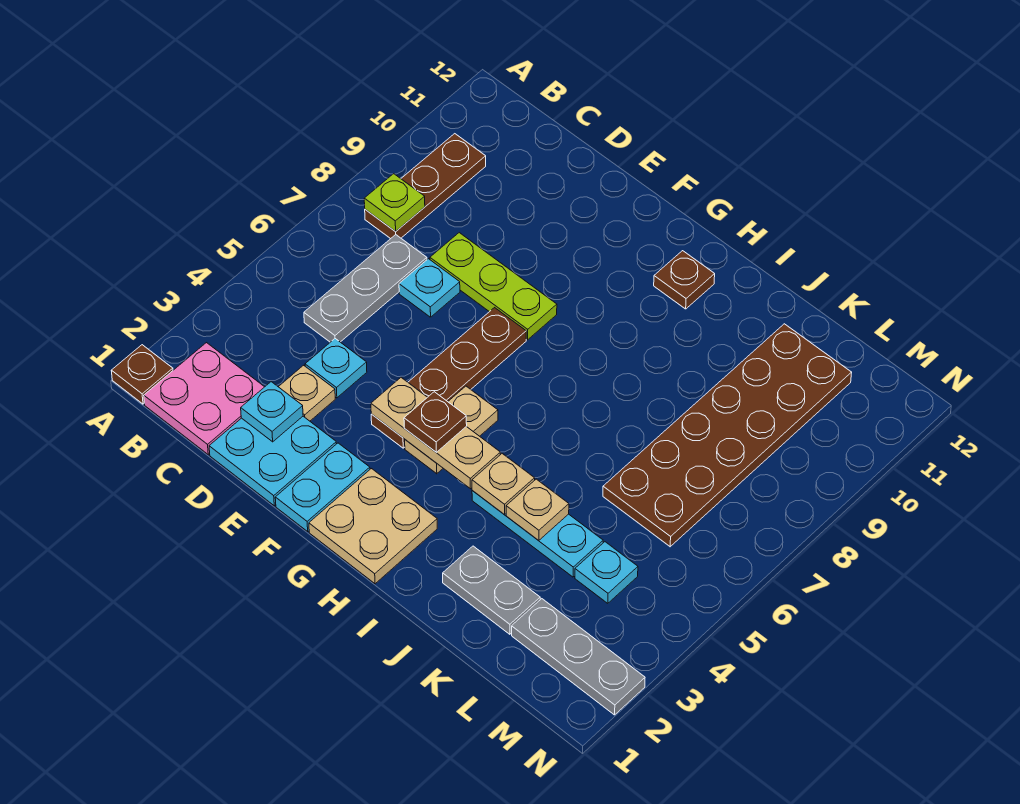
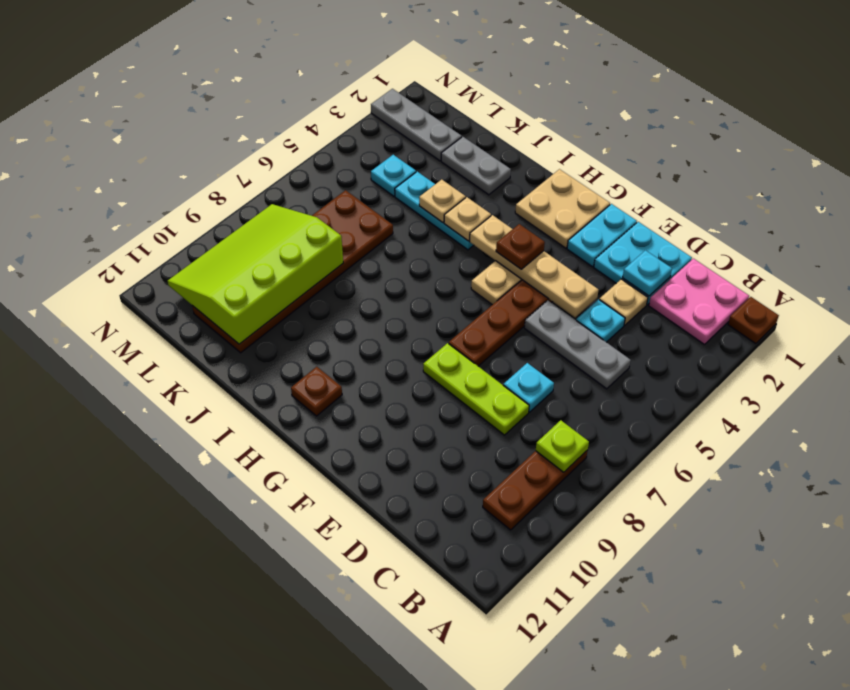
grey plate C5:C7 level 1 -> grey plate C5:E5 level 1
tan plate F4:H4 level 2 -> tan plate E4:H4 level 2
none -> lime slope K8:M11 level 2 top K

